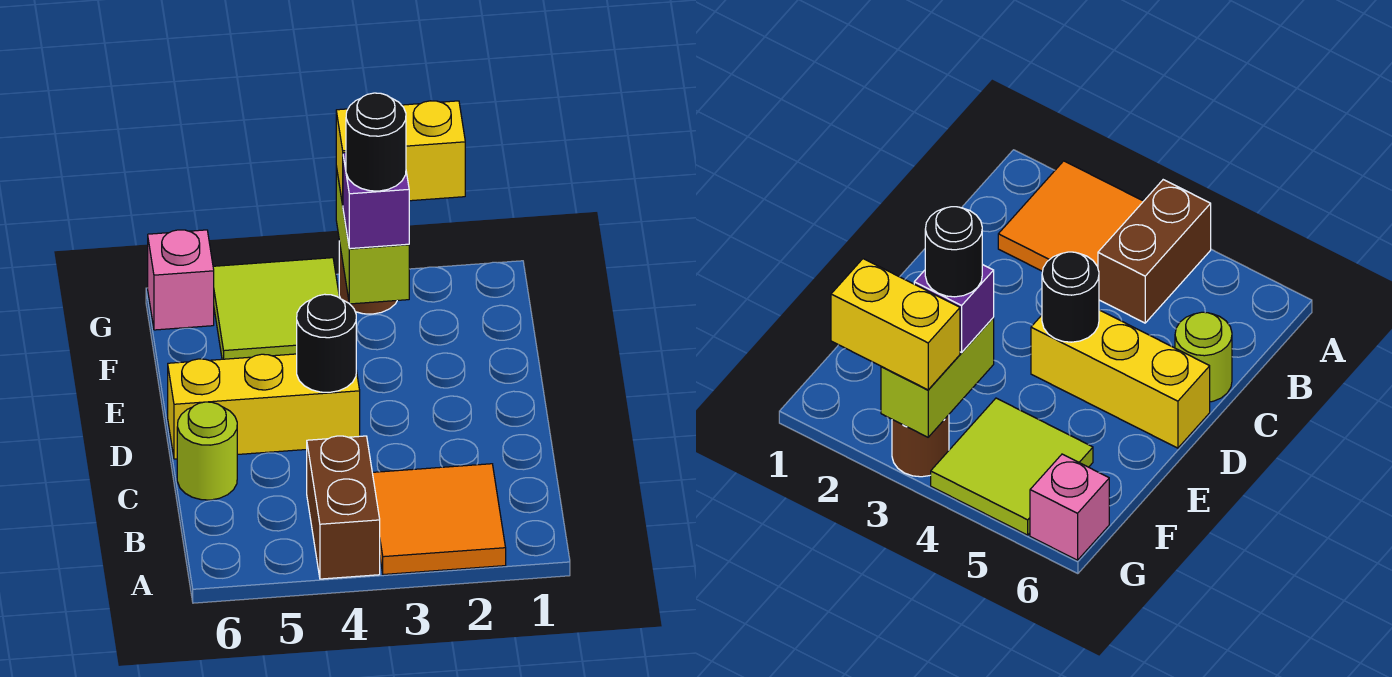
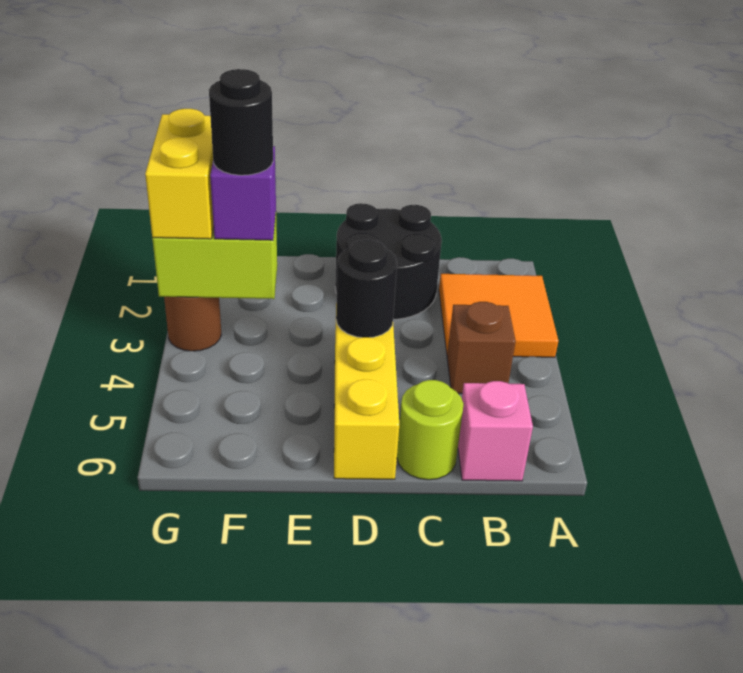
brown brick A4:B4 level 1 -> brown brick B4 level 1
none -> black round brick C1:D2 level 1
lime tile F4:G5 level 1 -> none
pink brick G6 level 1 -> pink brick B6 level 1

